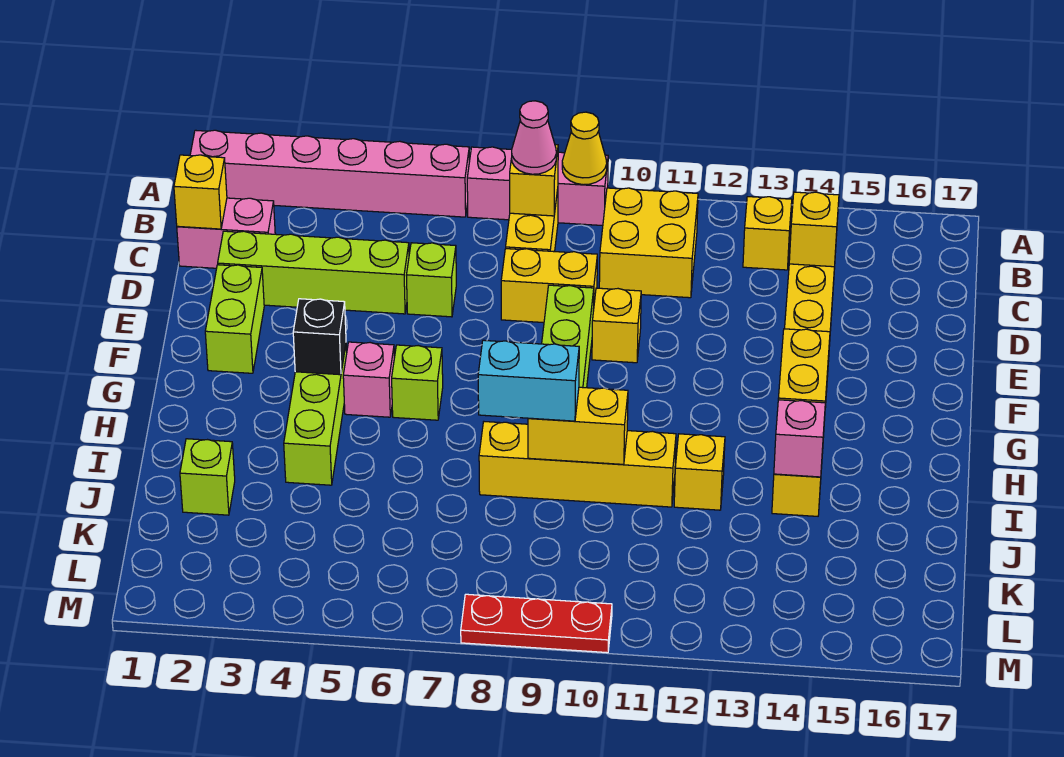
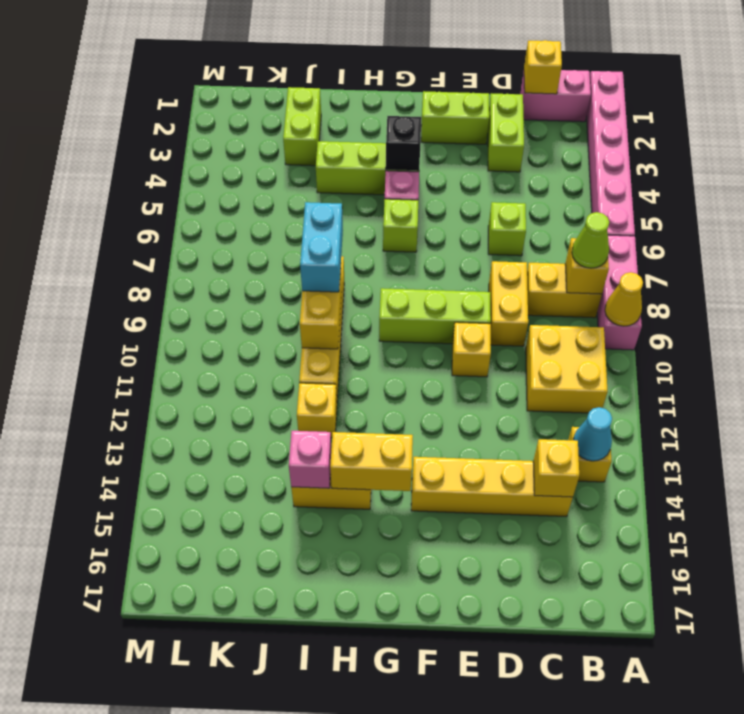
pink cone B8 level 3 -> lime cone B8 level 3
none -> cyan cone B13 level 2
pink brick C1:C2 level 1 -> pink brick B1:C1 level 1
lime brick D2:D5 level 1 -> lime brick D2:D3 level 1
lime brick J2 level 1 -> lime brick J2:J3 level 1
red plate M8:M10 level 1 -> none

